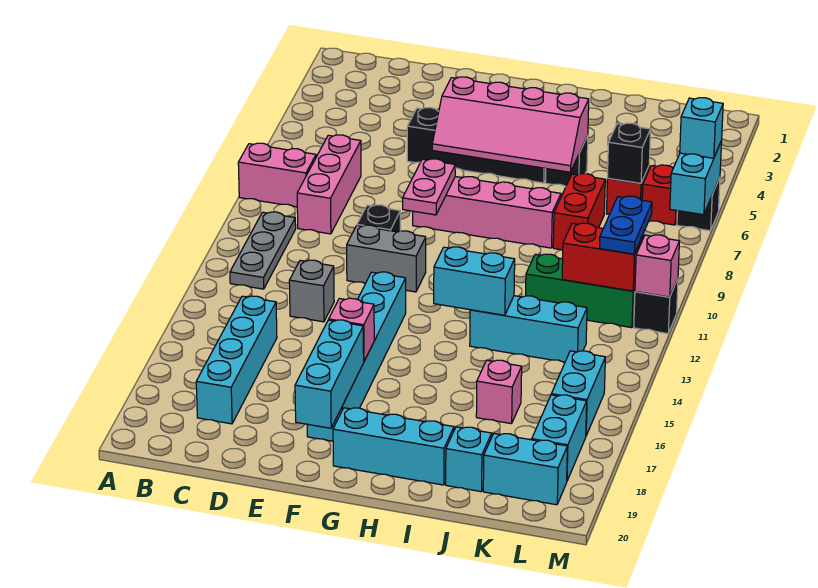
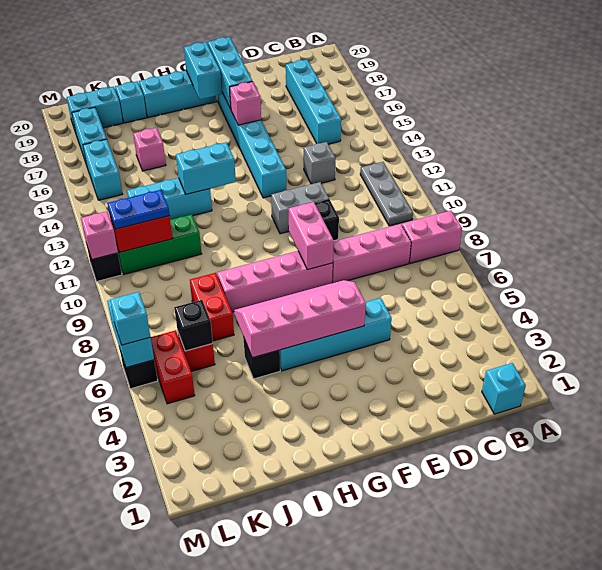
none -> cyan brick B1 level 1
pink brick C7:C9 level 1 -> pink brick C8:E8 level 1
black brick E5:H5 level 1 -> cyan brick E5:H5 level 1
pink plate F8:F9 level 2 -> pink brick F8:F9 level 2
none -> cyan brick G18:G19 level 2
red brick L6 level 1 -> red brick L5:L6 level 1
blue plate L10:L11 level 3 -> blue plate K11:L11 level 3

